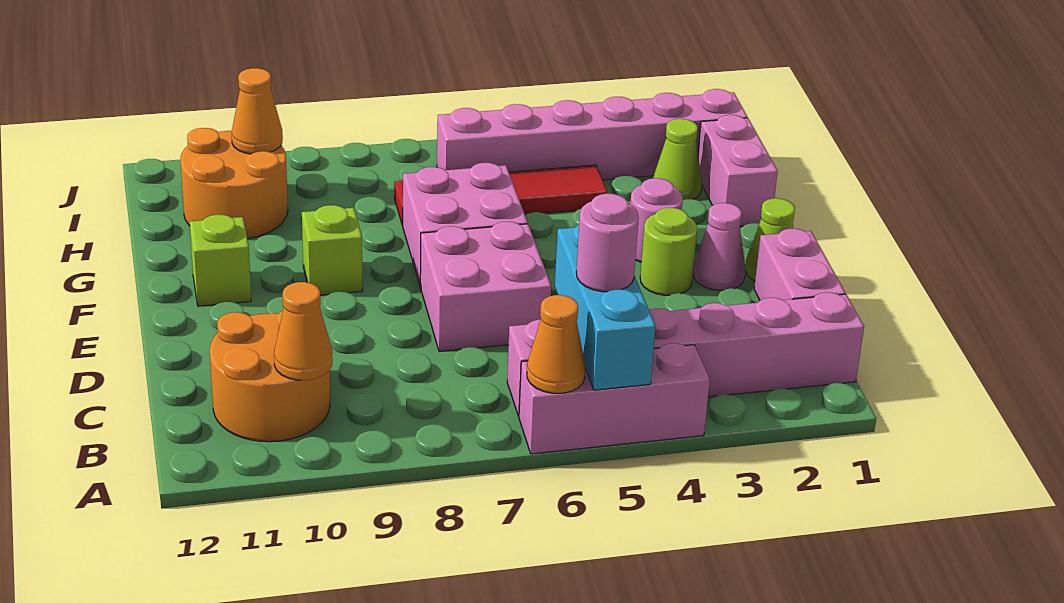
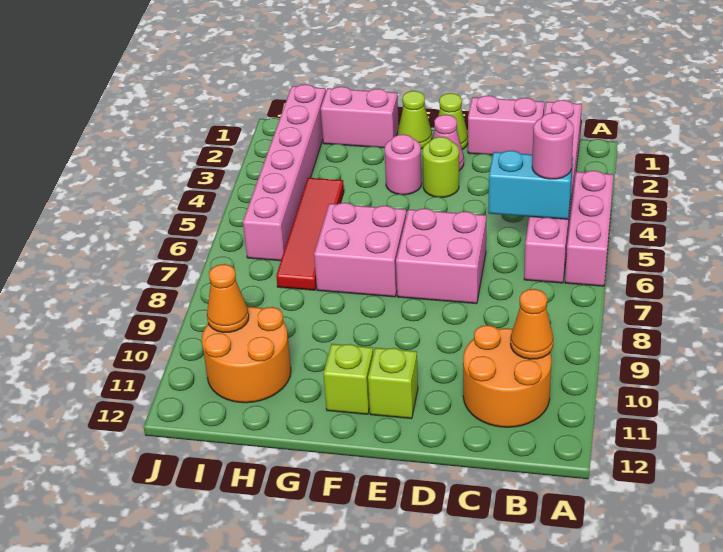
cyan brick A5:C5 level 2 -> cyan brick B5:C5 level 2
orange cone A6 level 2 -> none
lime brick F9 level 1 -> lime brick E11 level 1
lime cone H2 level 1 -> lime cone F1 level 1

